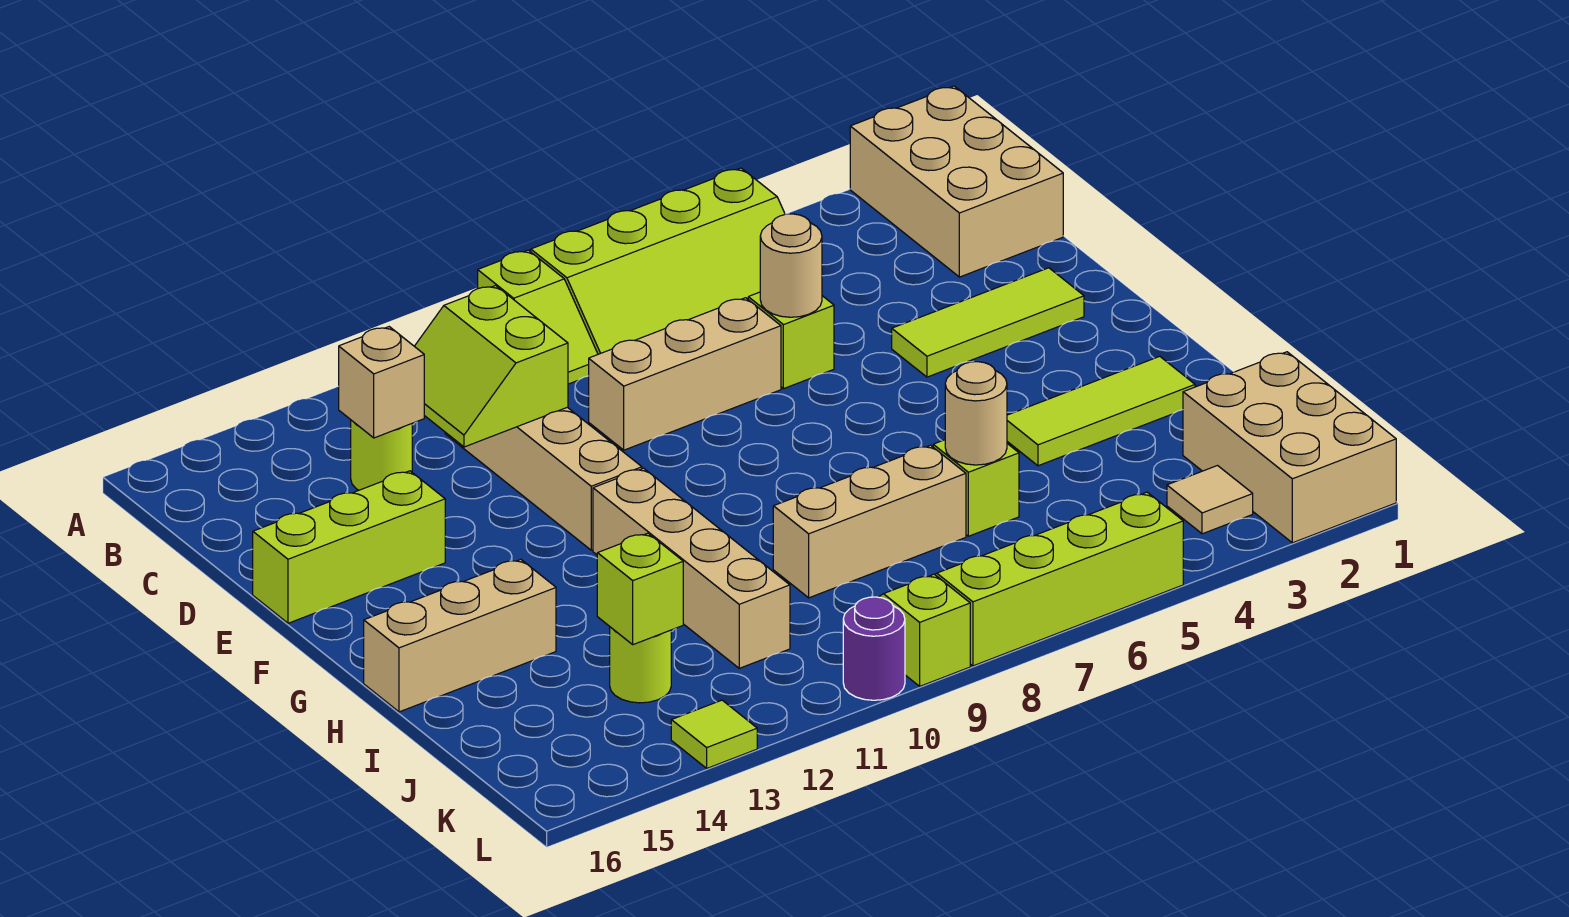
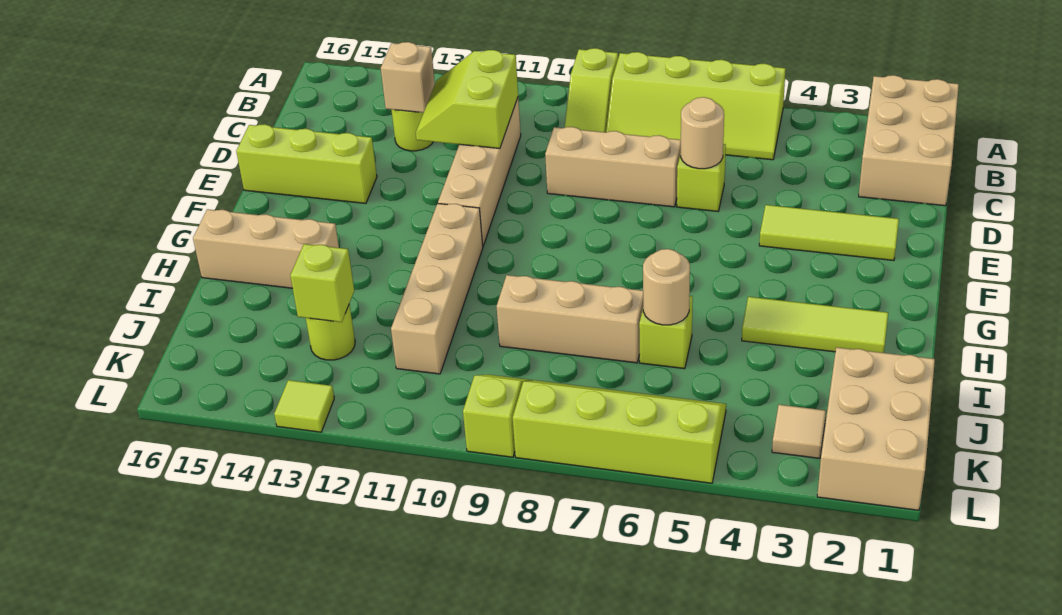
purple round brick L10 level 1 -> none

